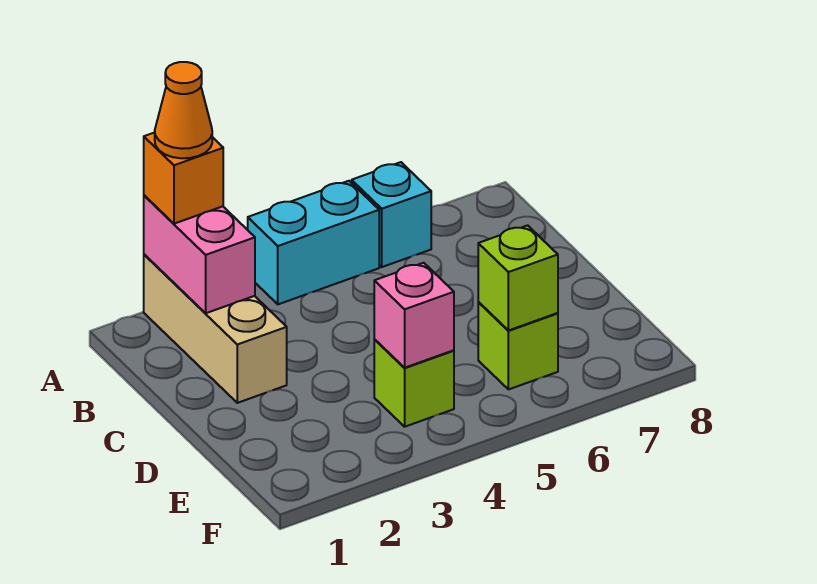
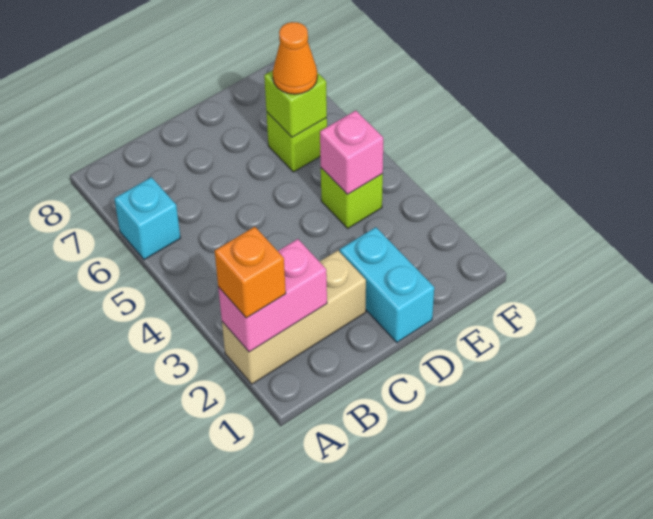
orange cone A2 level 4 -> orange cone E6 level 3
cyan brick A4:A5 level 1 -> cyan brick D1:D2 level 1

